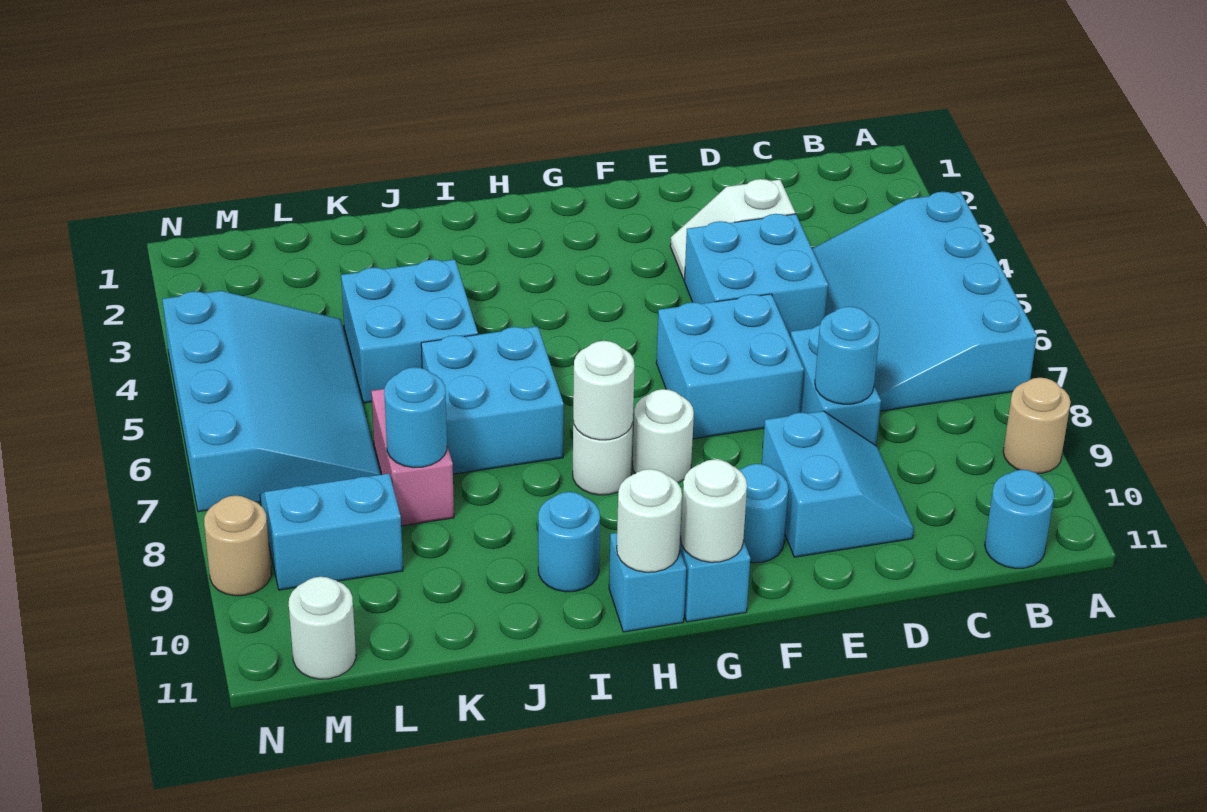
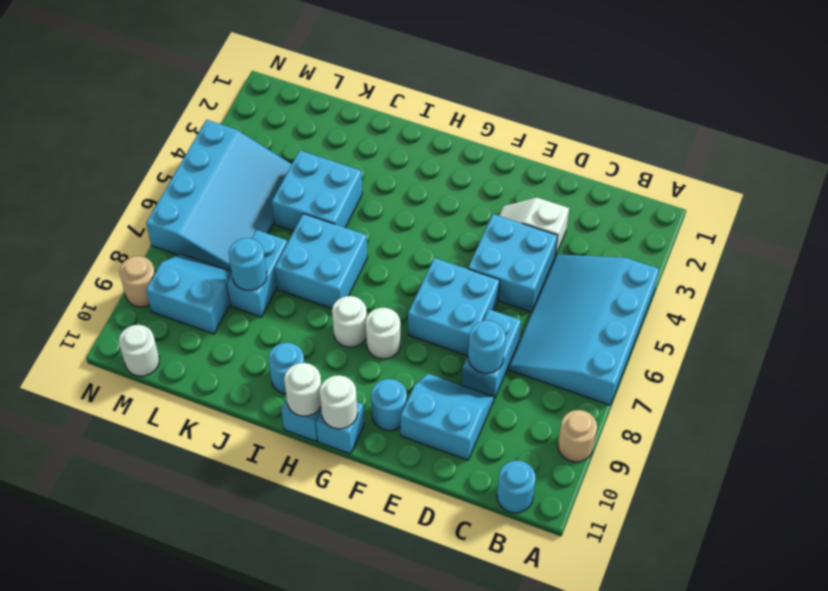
cyan slope D9:E10 level 1 top E -> cyan slope D9:E10 level 1 top 10
white round brick H8 level 2 -> none
pink brick K7:K8 level 1 -> cyan brick K7:K8 level 1

